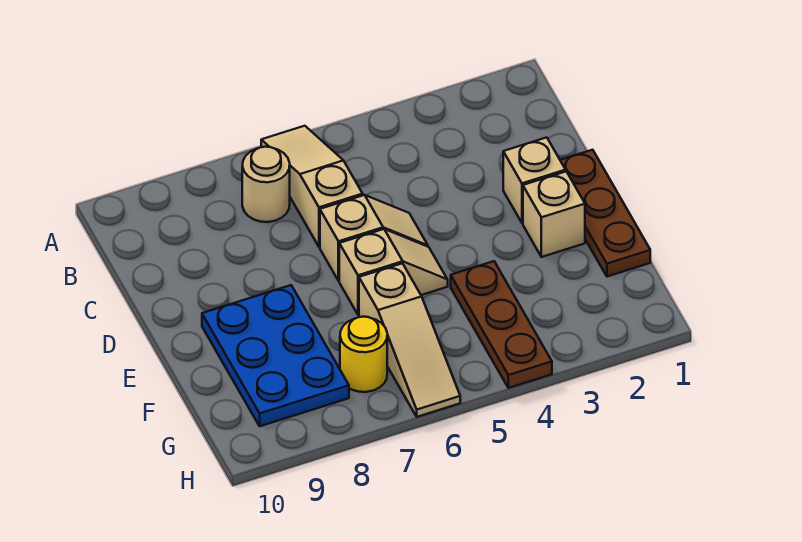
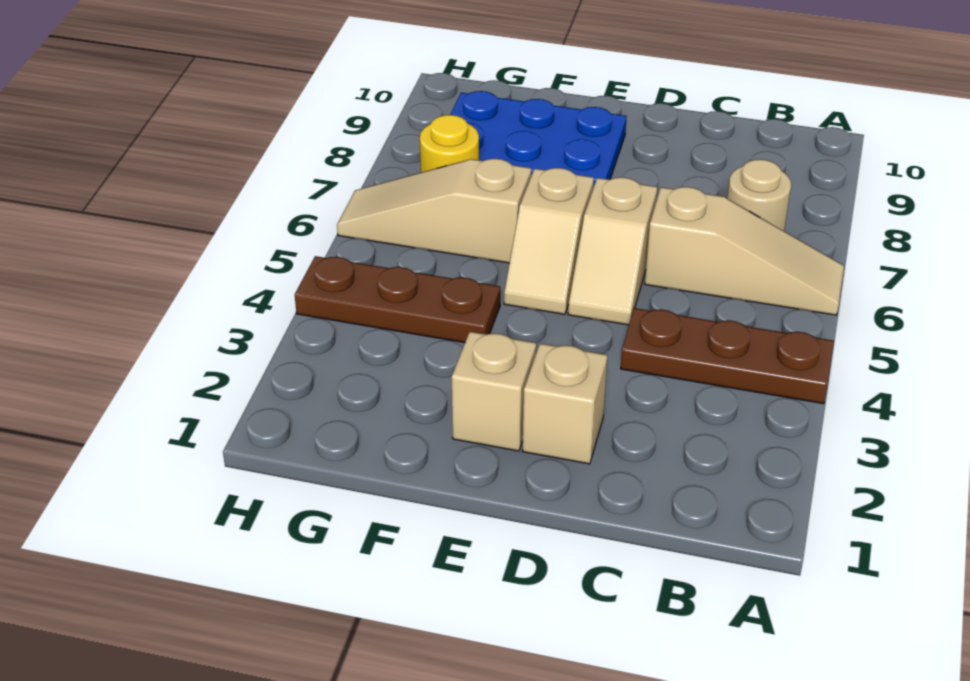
brown plate D1:F1 level 1 -> brown plate A4:C4 level 1

